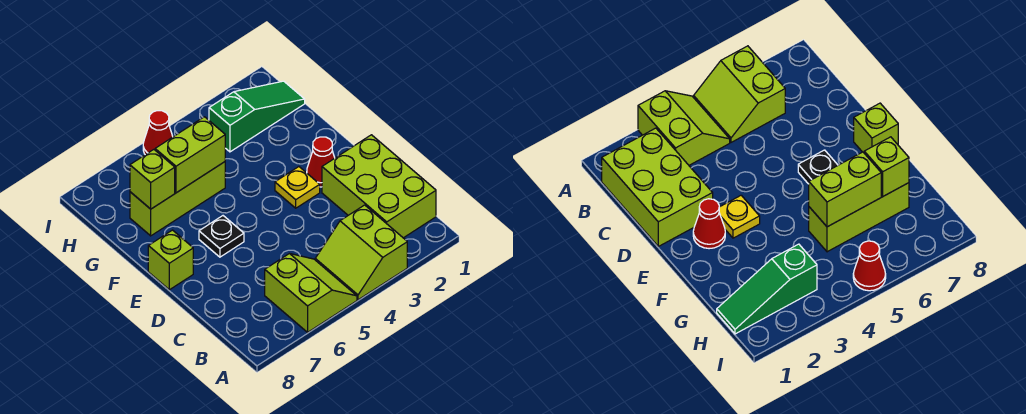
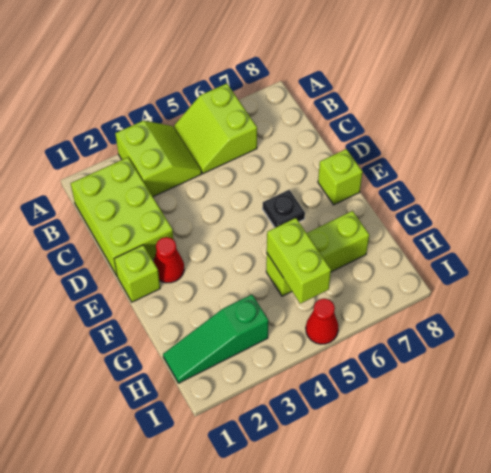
yellow plate E3 level 1 -> none
lime brick G5:G6 level 2 -> lime brick G5:H5 level 2
lime brick G7 level 2 -> lime brick E1 level 1

